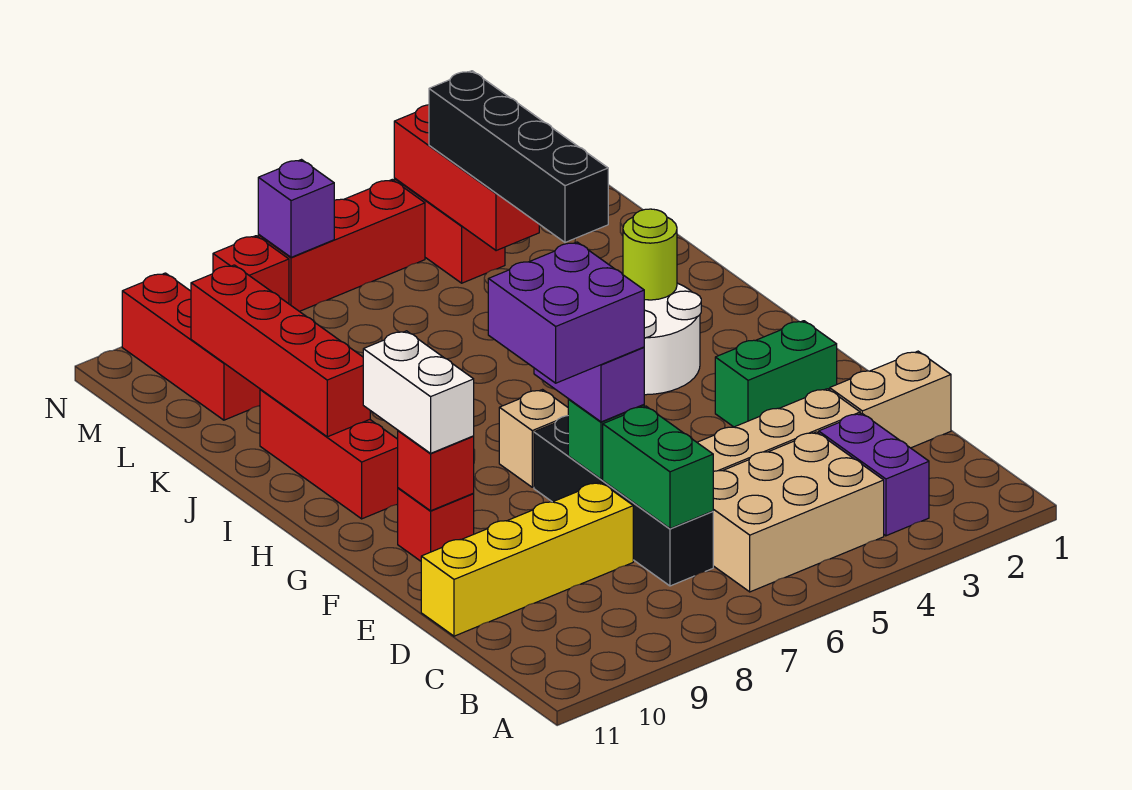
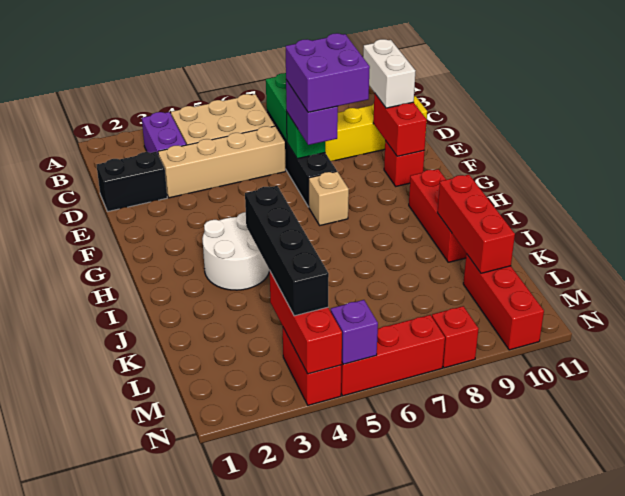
tan brick D1:D2 level 1 -> black brick D1:D2 level 1
green brick F2:F3 level 1 -> none
red brick F10 level 2 -> red brick E10:F10 level 2
white brick F10:G10 level 3 -> white brick D10:E10 level 3
lime round brick I3 level 2 -> none
red brick I10:L10 level 2 -> red brick J10:L10 level 2
purple brick N7 level 2 -> purple brick N5 level 2

